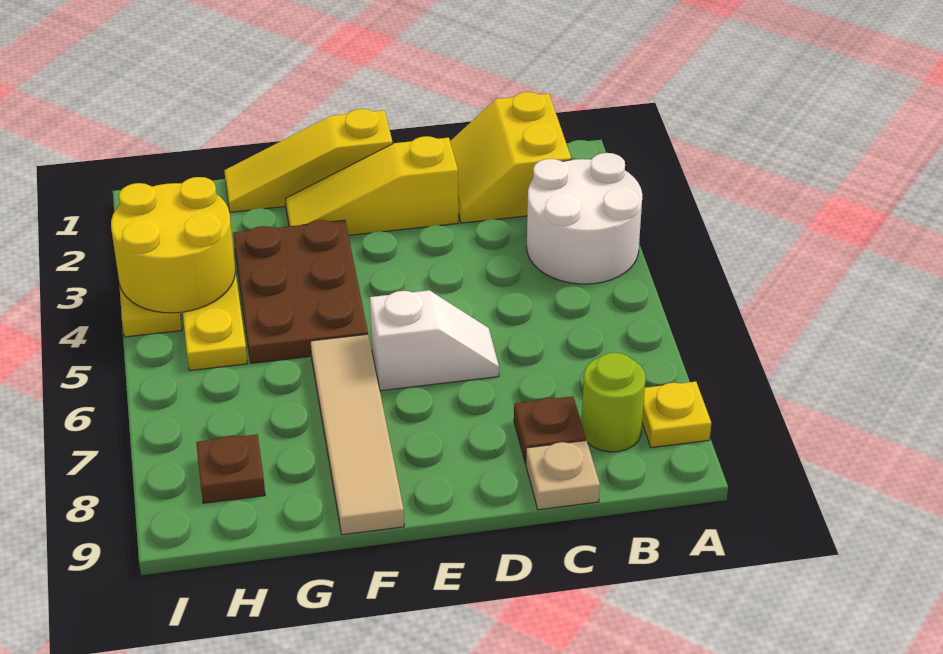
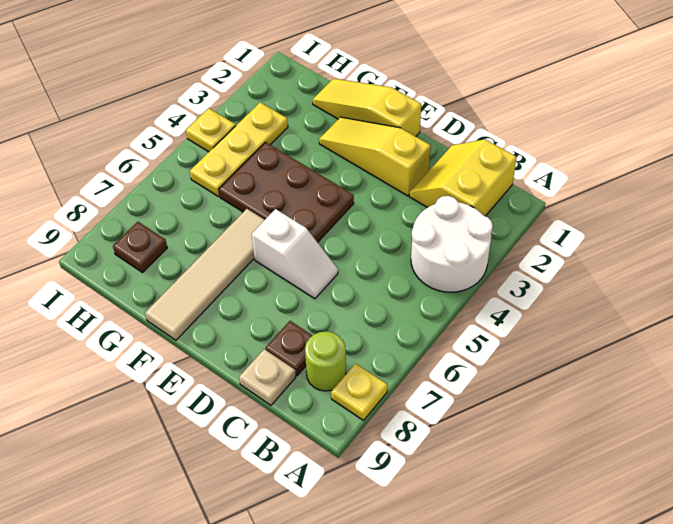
brown plate F3:G5 level 1 -> brown plate E4:G5 level 1
yellow round brick H3:I4 level 2 -> none

